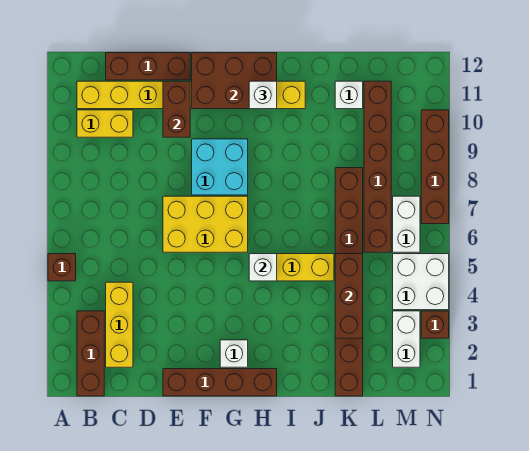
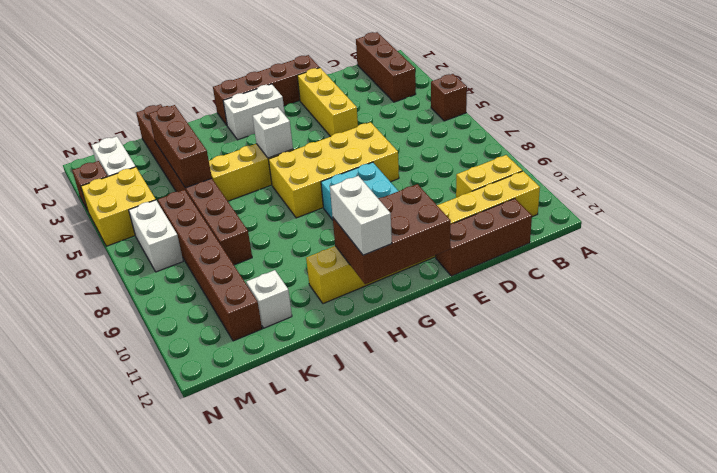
yellow brick C2:C4 level 1 -> yellow brick E2:E4 level 1
yellow brick E6:G7 level 1 -> yellow brick E6:H7 level 1
brown brick E10:E11 level 2 -> none
white brick G2 level 1 -> white brick G2:H2 level 1
white brick H11 level 3 -> white brick H11:H12 level 3
white brick M4:N5 level 1 -> yellow brick M4:N5 level 1
brown brick N7:N10 level 1 -> none

